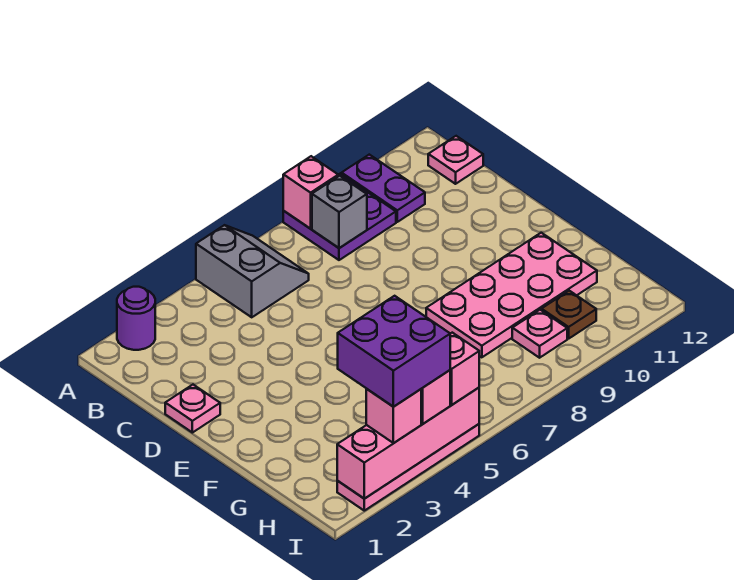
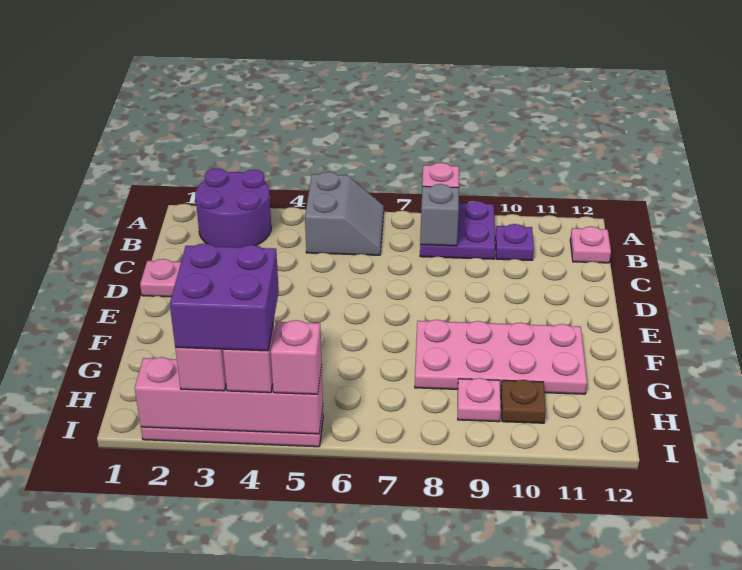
purple round brick A2 level 1 -> purple round brick A2:B3 level 1
purple plate A10:B10 level 1 -> purple plate B10 level 1

